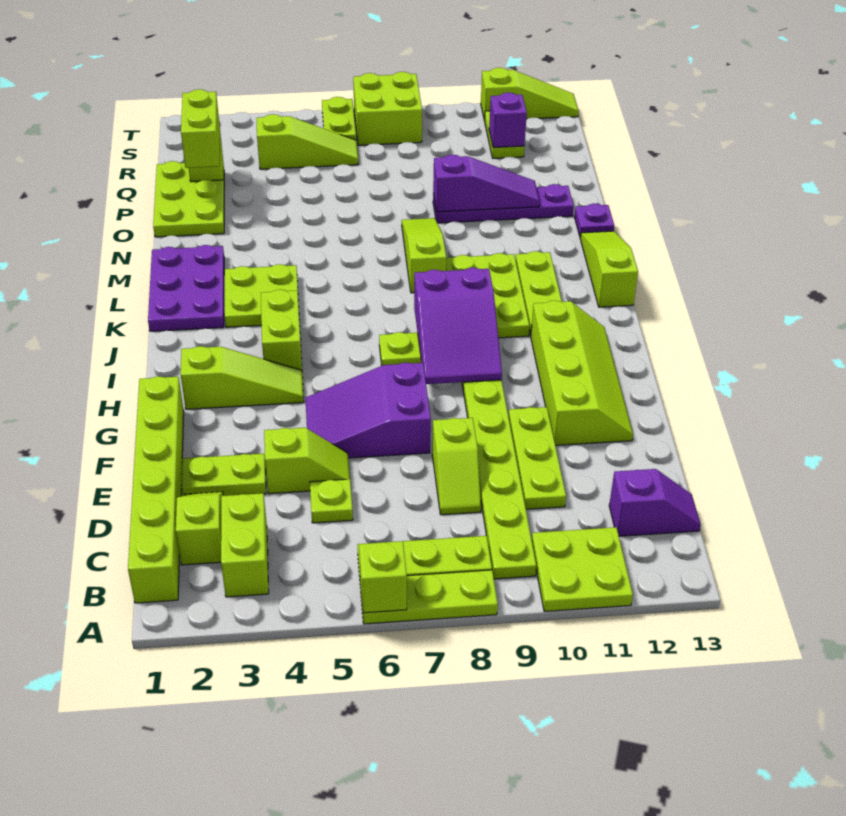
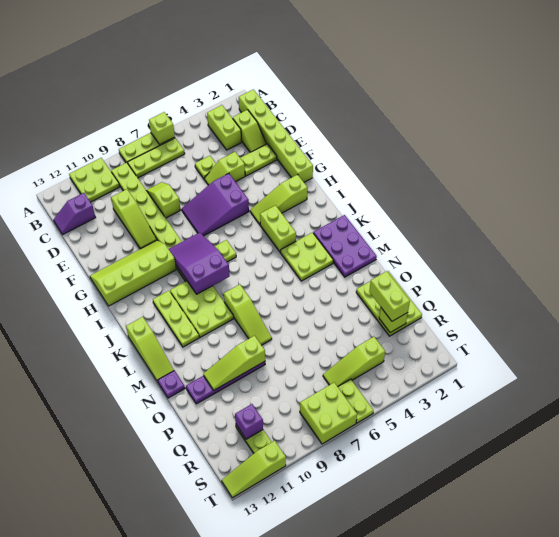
lime plate D10:F10 level 1 -> lime slope D10:F10 level 1 top D
purple slope F5:G7 level 1 top 7 -> purple slope F5:G7 level 1 top 5
lime slope F11:I12 level 1 top 11 -> lime slope G10:H13 level 1 top H
purple slope O9:O11 level 2 top 9 -> lime slope O9:O11 level 2 top 9

